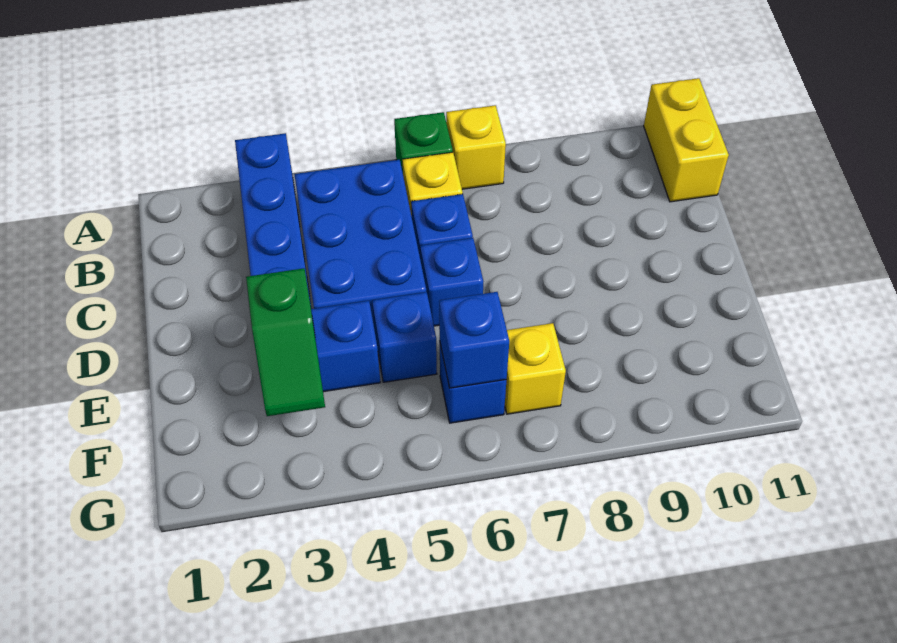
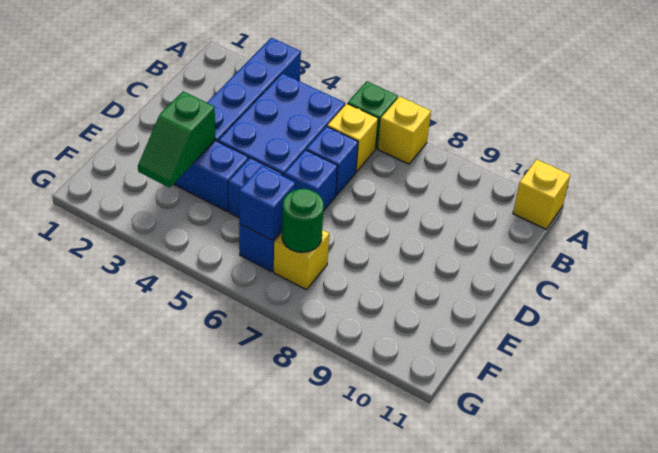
yellow brick A11:B11 level 1 -> yellow brick A11 level 1
none -> green round brick F7 level 2

